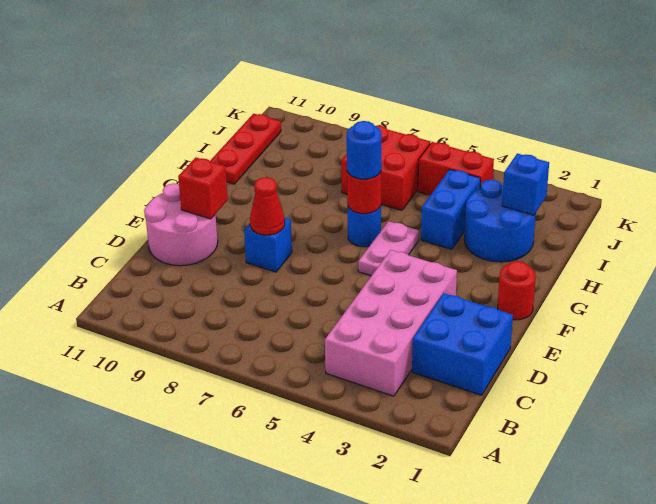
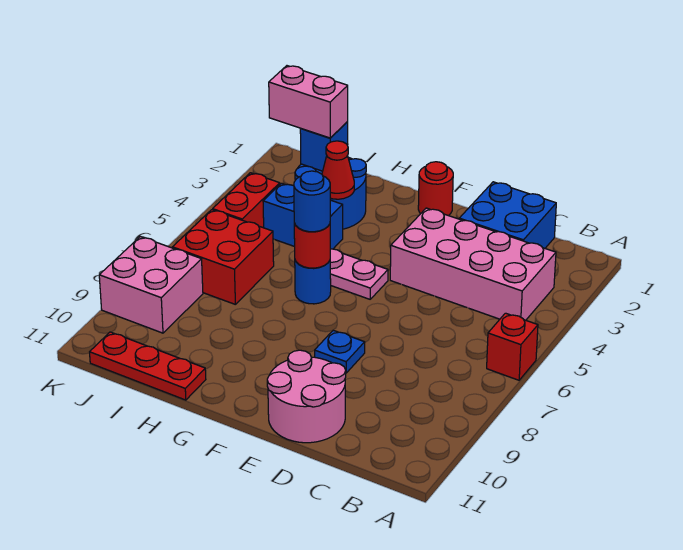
blue brick E8 level 1 -> blue plate E8 level 1
red cone E8 level 2 -> red cone H3 level 2
red brick E10 level 2 -> red brick A6 level 1
none -> pink brick I2:J2 level 3
none -> pink brick J8:K9 level 1

